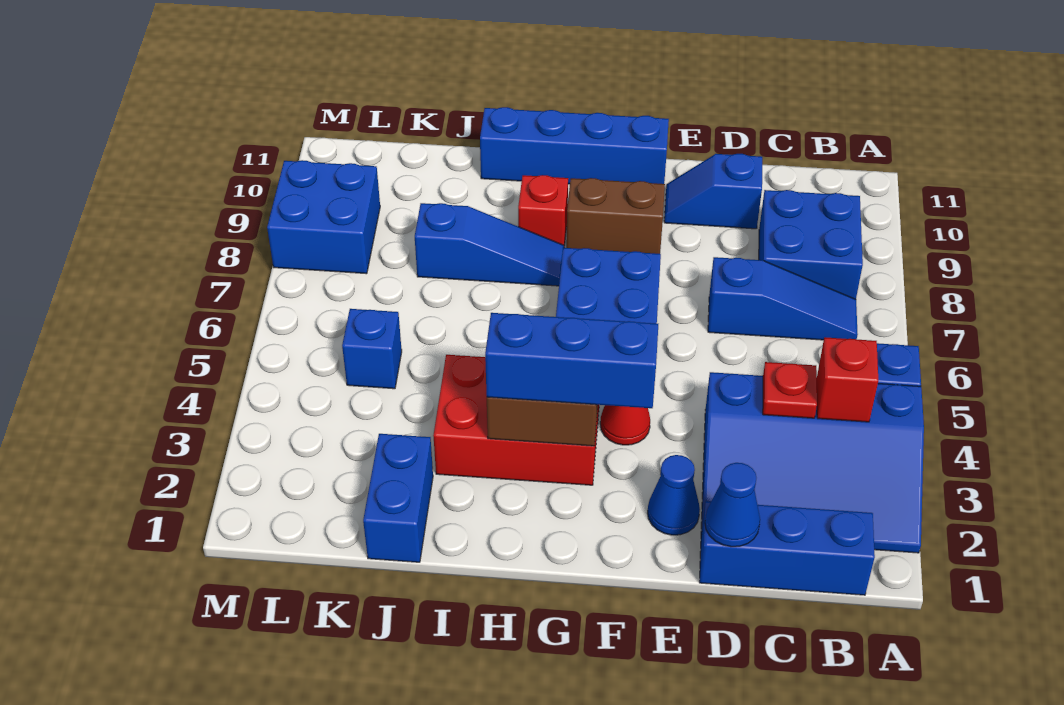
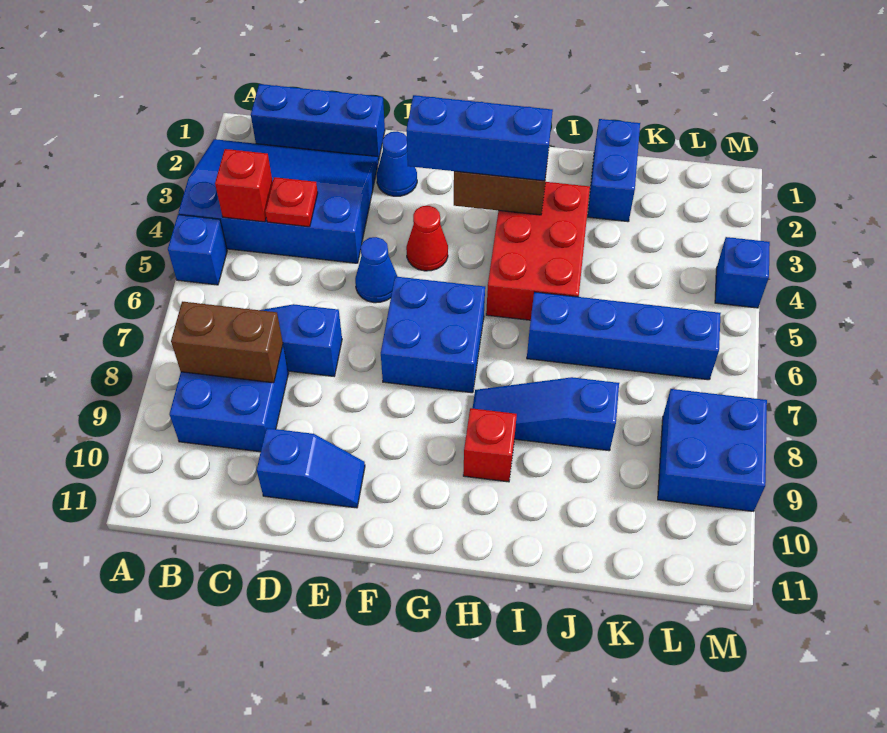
blue cone D1 level 2 -> blue cone E5 level 1
brown brick F9:G9 level 1 -> brown brick B8:C8 level 2
blue brick F11:I11 level 1 -> blue brick I6:L6 level 1
red brick G3:I4 level 1 -> red brick H3:I5 level 1
blue brick K5 level 1 -> blue brick M4 level 1

